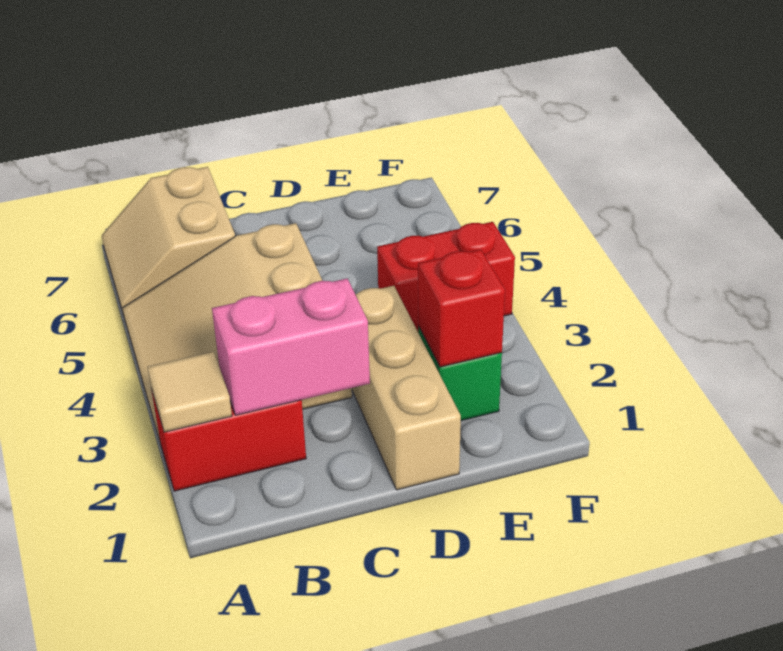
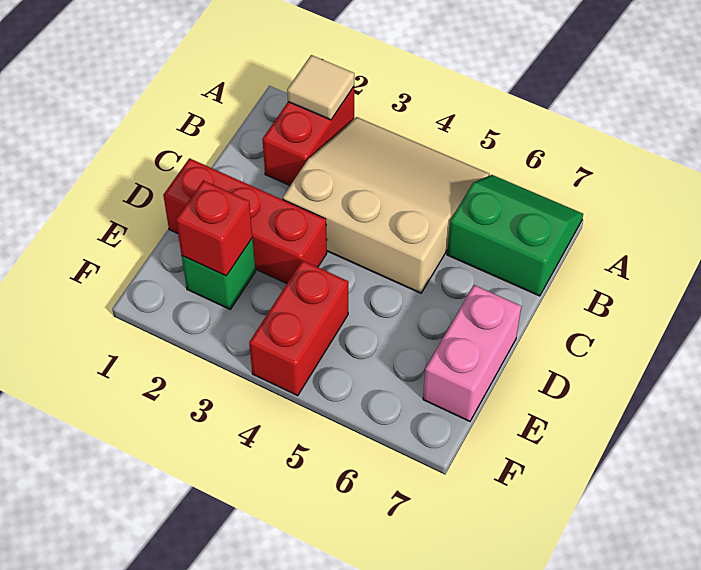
tan slope A6:B7 level 1 top B -> green slope A6:B7 level 1 top B
pink brick B2:C2 level 2 -> pink brick D7:E7 level 1
tan brick D1:D3 level 1 -> red brick D1:D3 level 1

